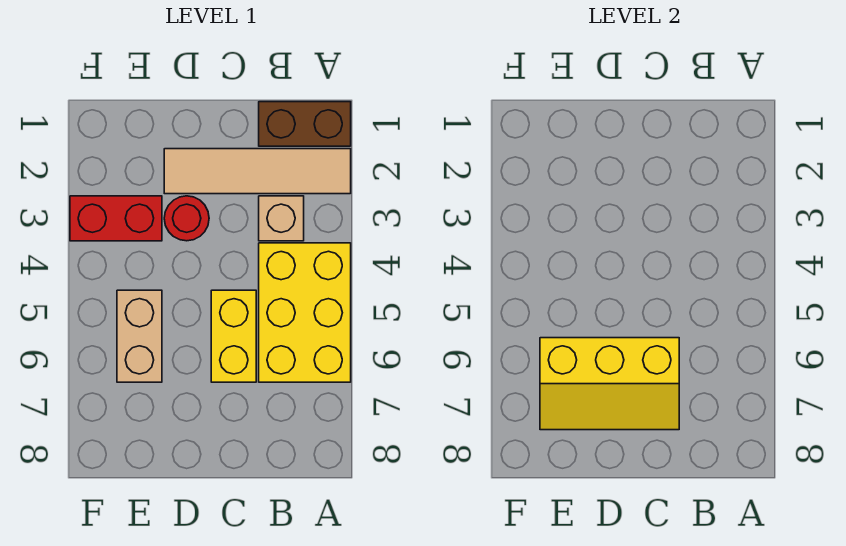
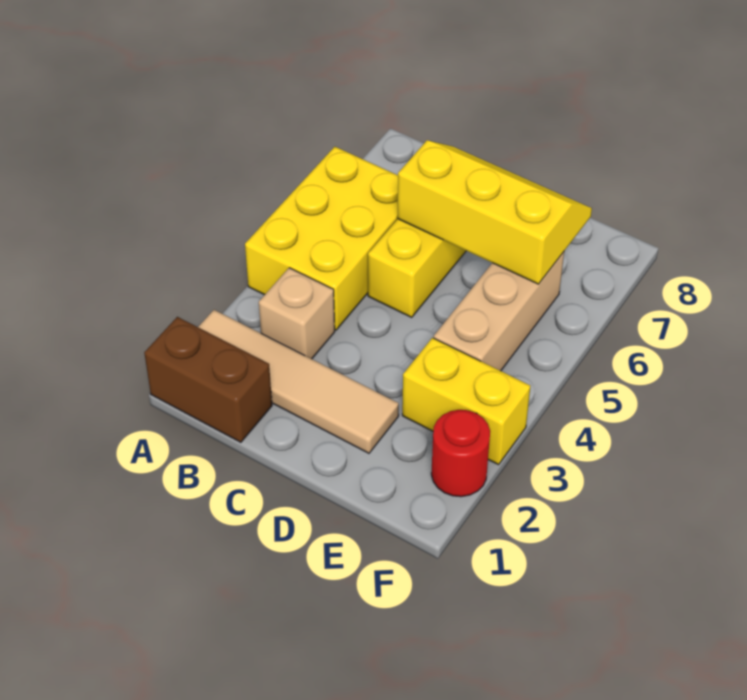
red round brick D3 level 1 -> red round brick F2 level 1
red brick E3:F3 level 1 -> yellow brick E3:F3 level 1
tan brick E5:E6 level 1 -> tan brick E4:E6 level 1

